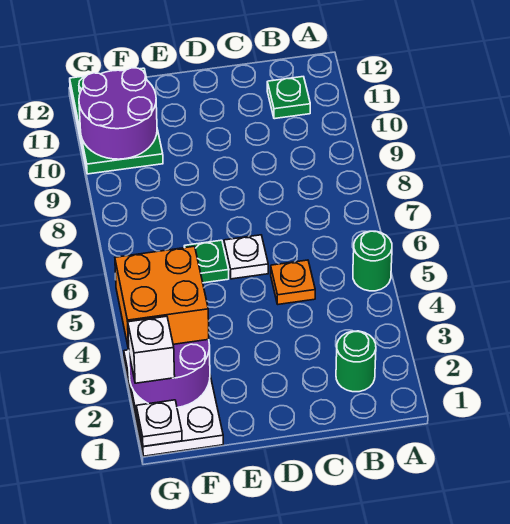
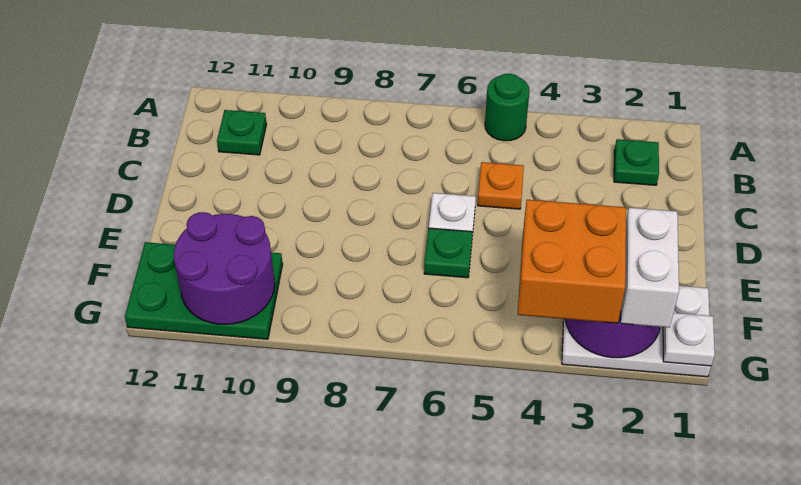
green round brick B2 level 1 -> green plate B2 level 1
white brick G2 level 3 -> white brick F2:G2 level 3

